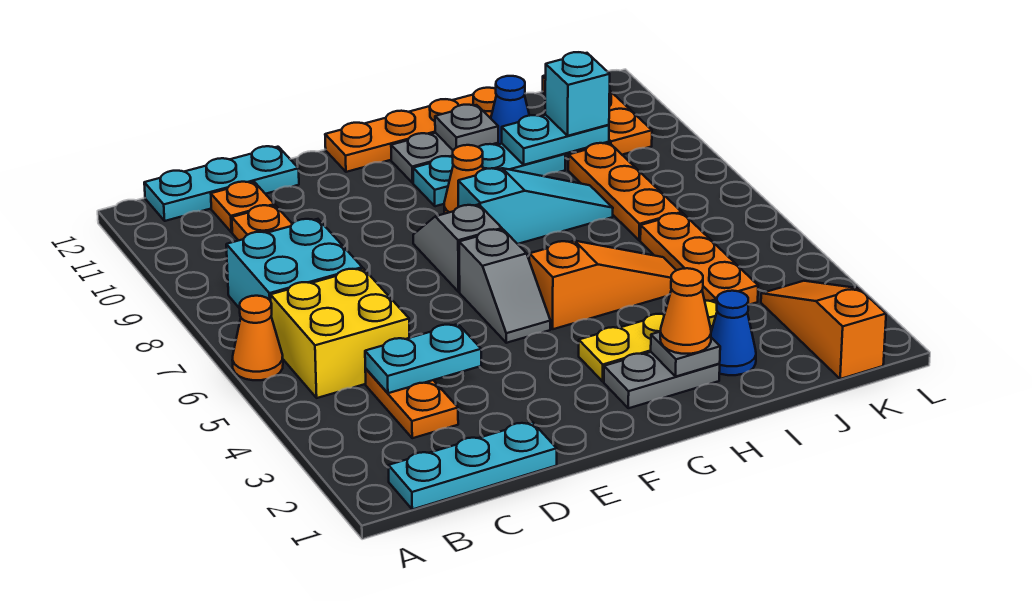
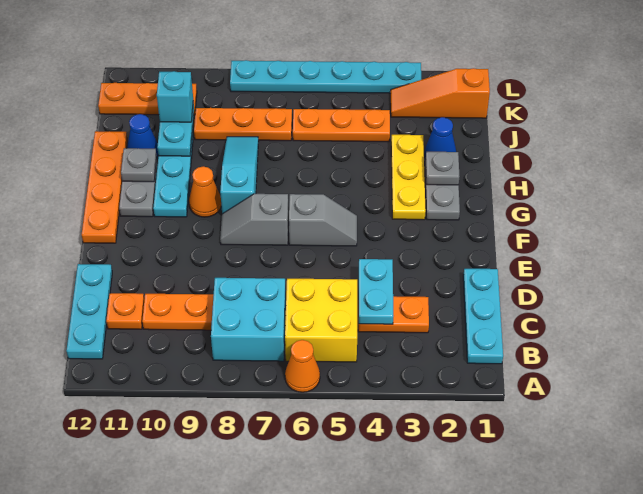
orange slope G5:I5 level 1 top G -> none
orange cone H2 level 3 -> none
none -> cyan plate L3:L8 level 1

